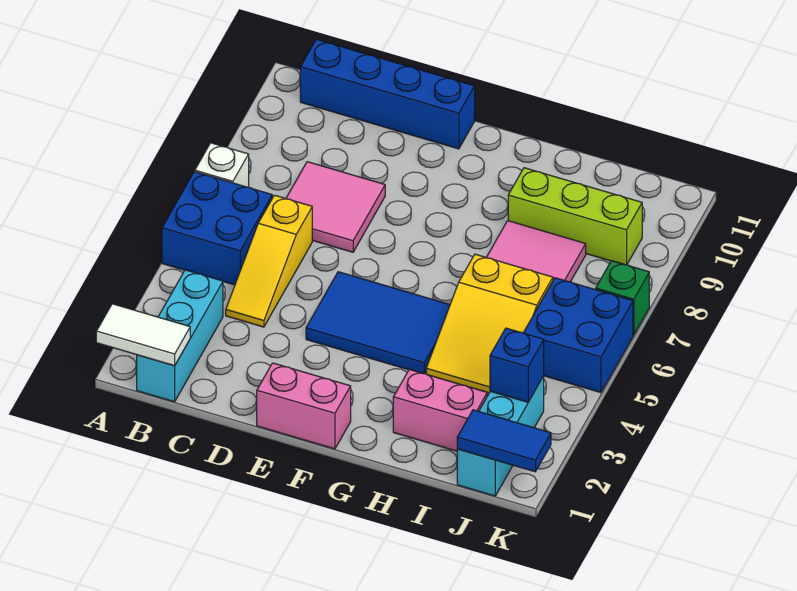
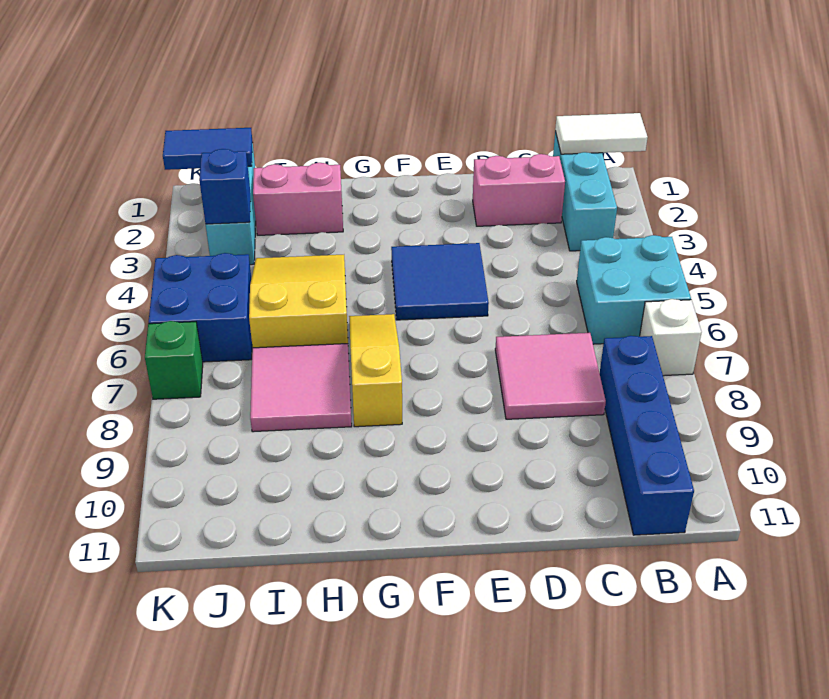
blue brick A5:B6 level 1 -> cyan brick A5:B6 level 1
blue brick B11:E11 level 1 -> blue brick B8:B11 level 1
yellow slope C4:C6 level 1 top 6 -> yellow slope G6:G8 level 1 top 8
pink brick E1:F1 level 1 -> pink brick C2:D2 level 1
blue tile E4:G5 level 1 -> blue tile E4:F5 level 1
lime brick H9:J9 level 1 -> none

